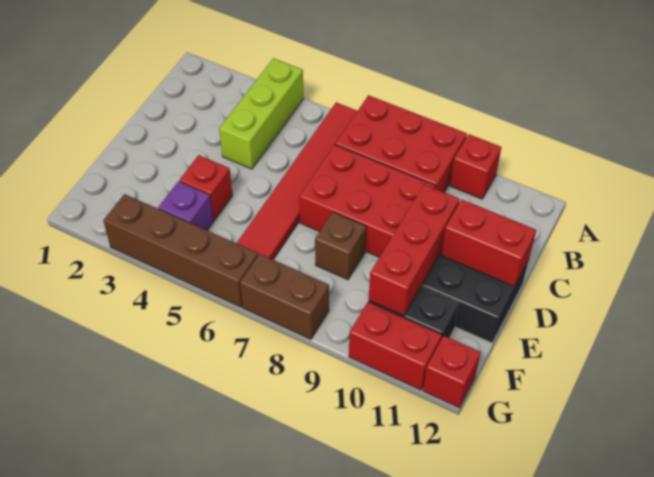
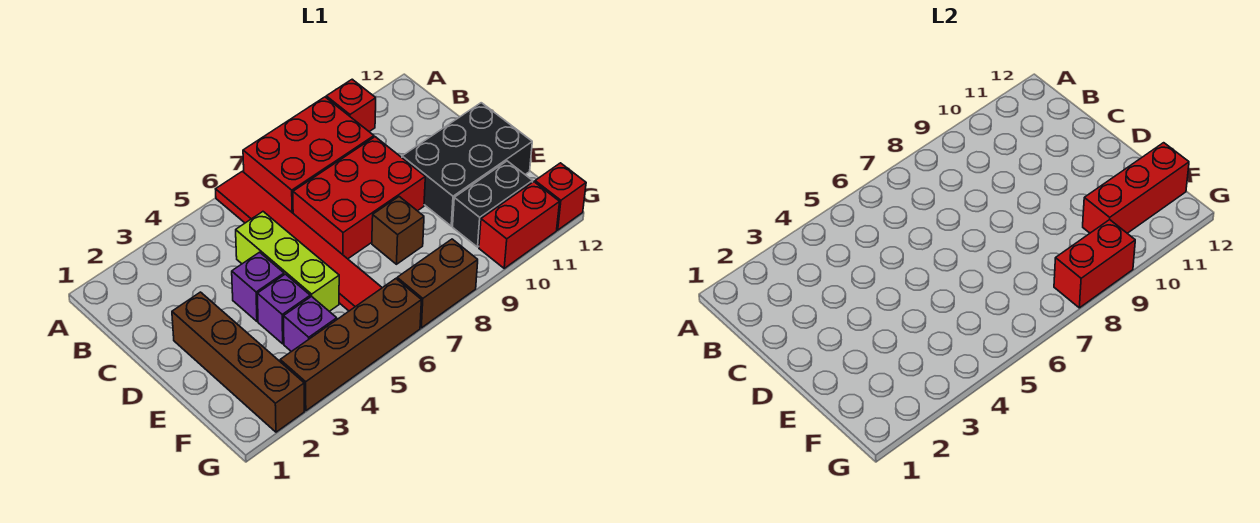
lime brick A4:C4 level 1 -> lime brick C5:E5 level 1
none -> brown brick D2:G2 level 1
none -> purple brick D4 level 1
red brick D10:F10 level 2 -> red brick F10:F12 level 2
red brick D11:D12 level 2 -> red brick G8:G9 level 2
red brick E4 level 1 -> purple brick E4 level 1

